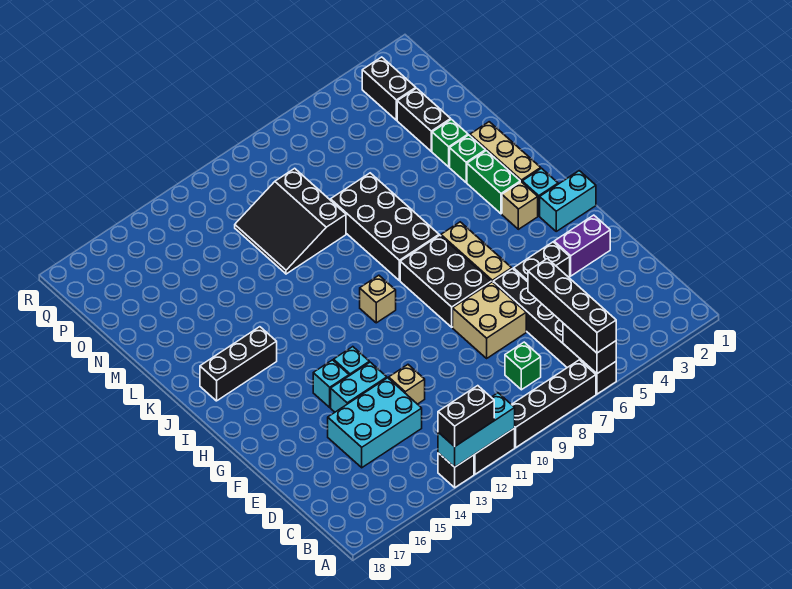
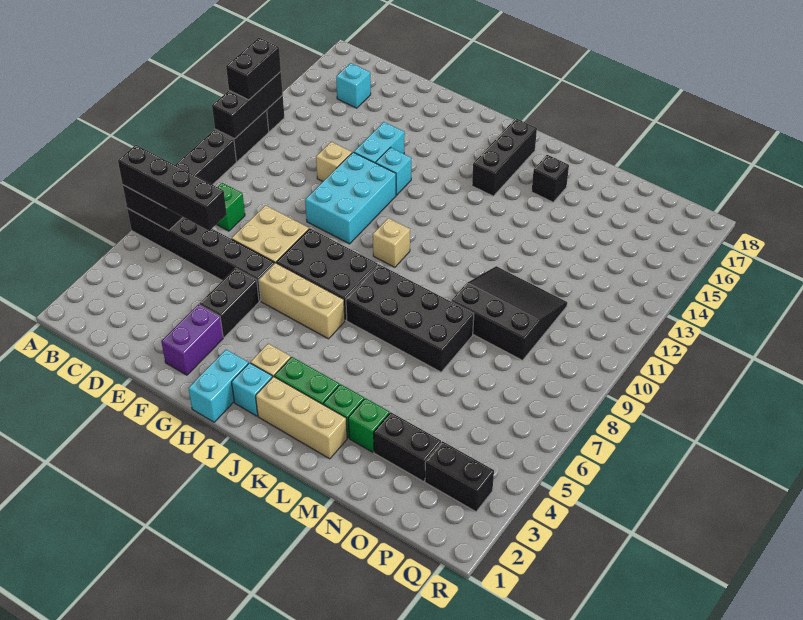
cyan brick A11:A13 level 2 -> black brick A11:A13 level 2
cyan brick D13:E15 level 1 -> cyan brick F10:G12 level 1
cyan brick G14 level 1 -> cyan brick C16 level 1
none -> black brick L16 level 1

